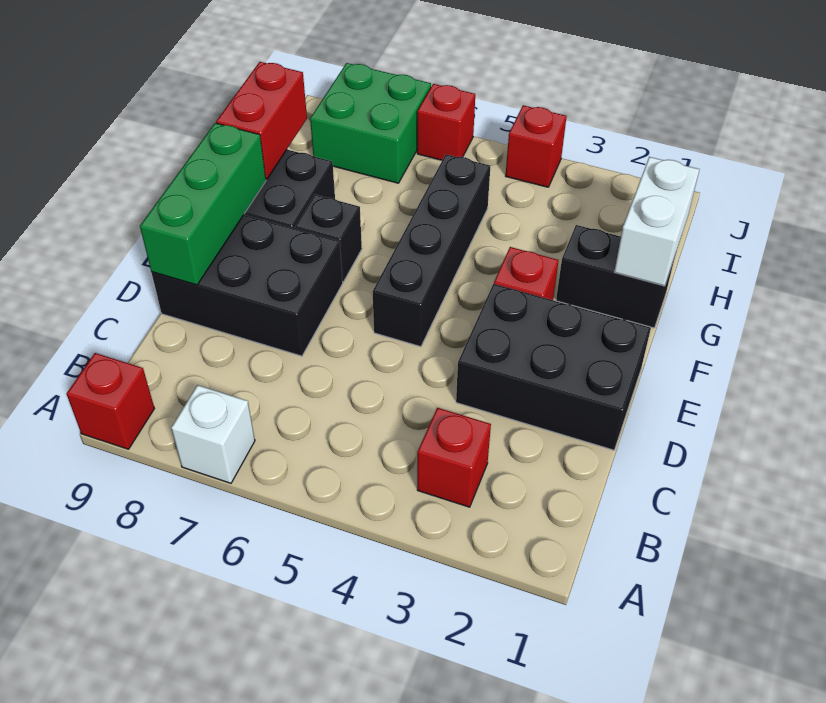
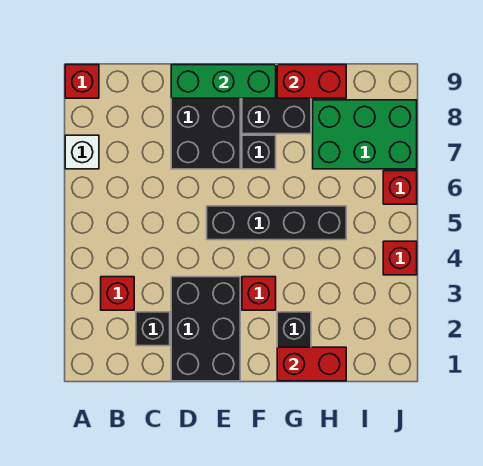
none -> black brick C2 level 1
white brick G1:H1 level 2 -> red brick G1:H1 level 2
green brick I7:J8 level 1 -> green brick H7:J8 level 1

